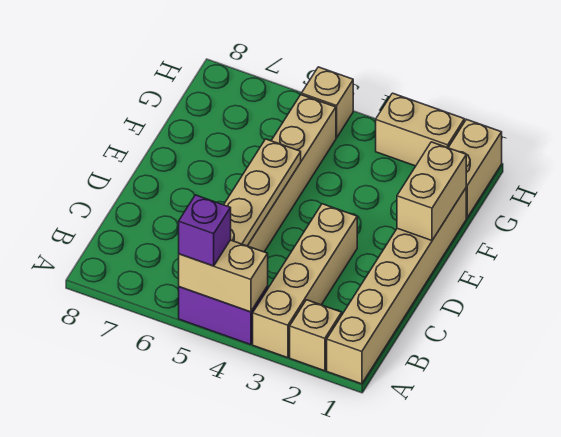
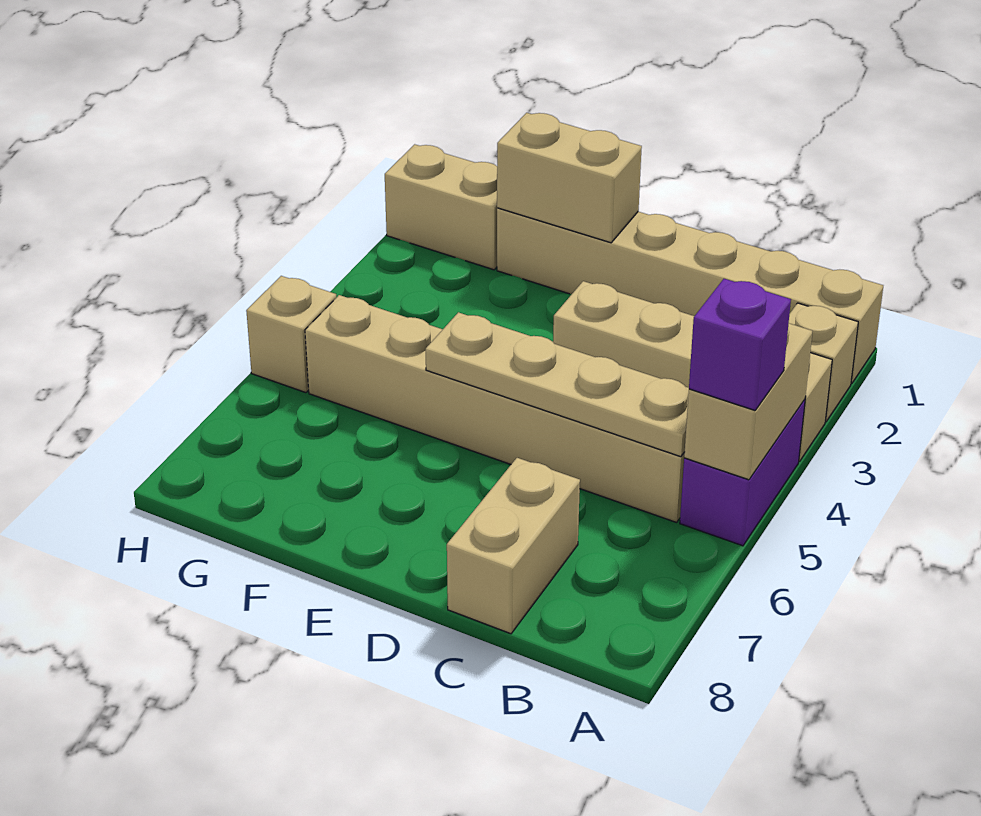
tan brick H2:H3 level 1 -> tan brick C7:C8 level 1

